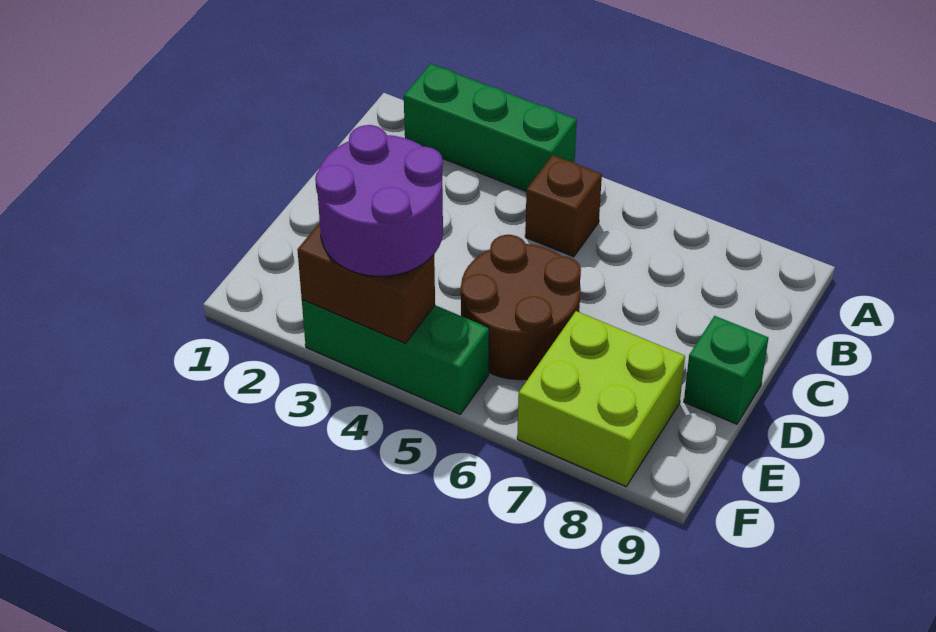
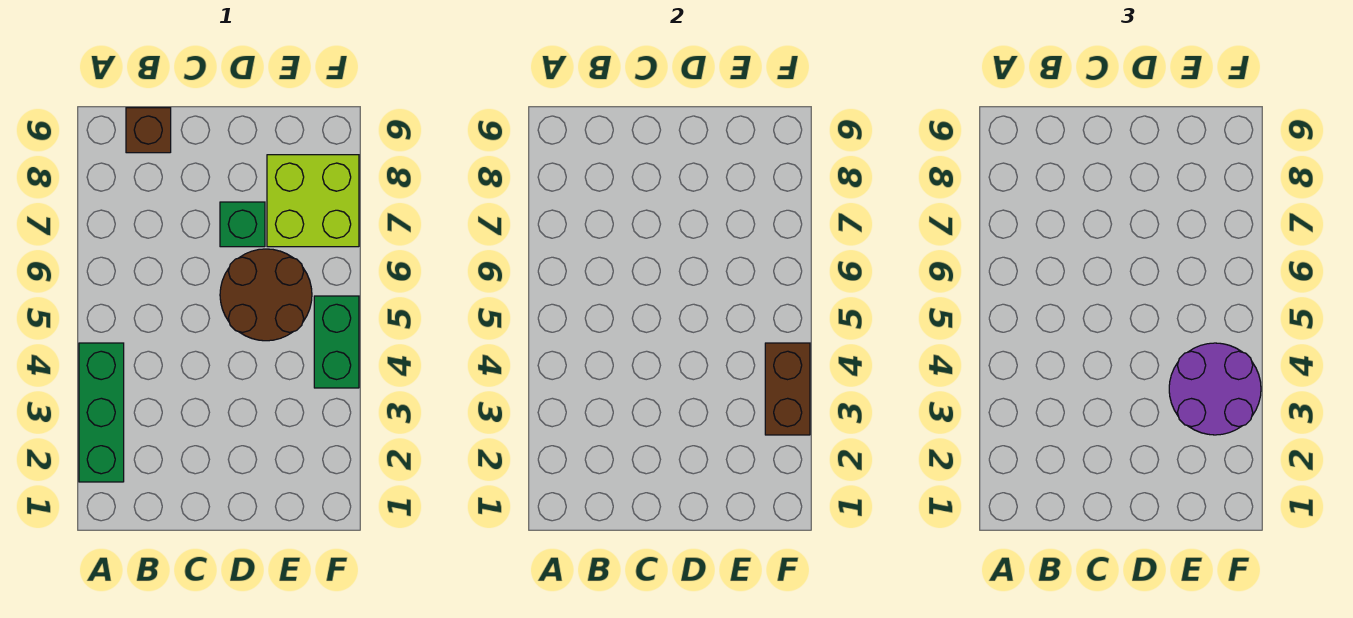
brown brick B5 level 1 -> brown brick B9 level 1
green brick D9 level 1 -> green brick D7 level 1
green brick F3:F5 level 1 -> green brick F4:F5 level 1

